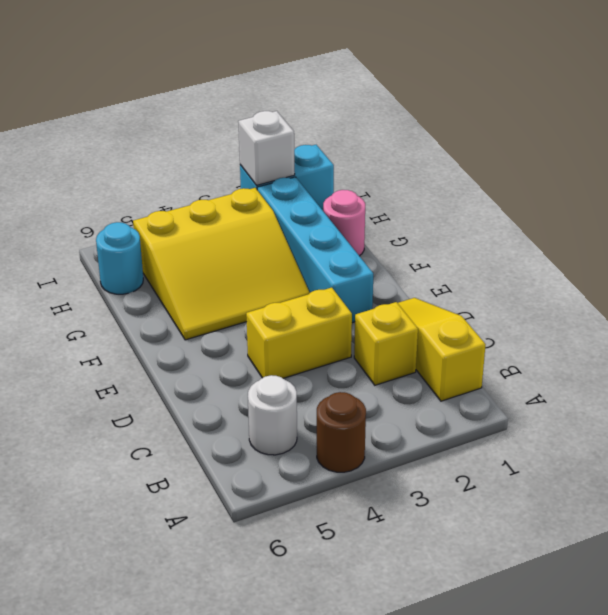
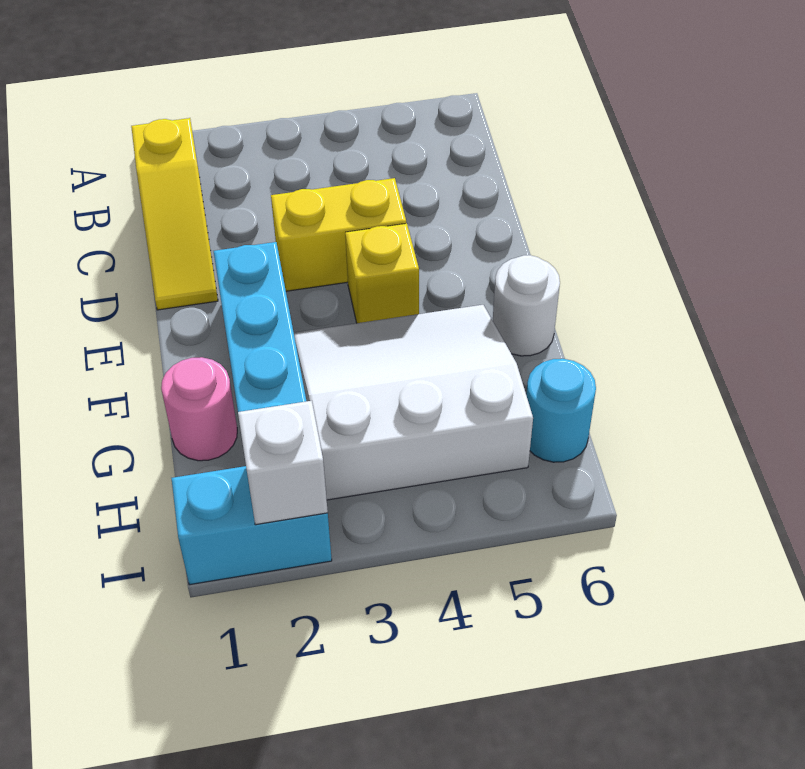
brown round brick A4 level 1 -> none
white round brick B5 level 1 -> white round brick F6 level 1
yellow brick C2 level 1 -> yellow brick E4 level 1
yellow slope F3:H5 level 1 top H -> white slope F3:H5 level 1 top H

